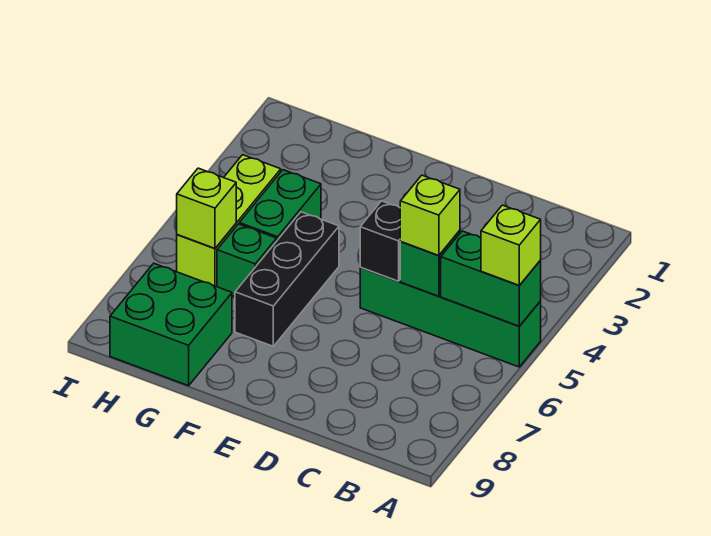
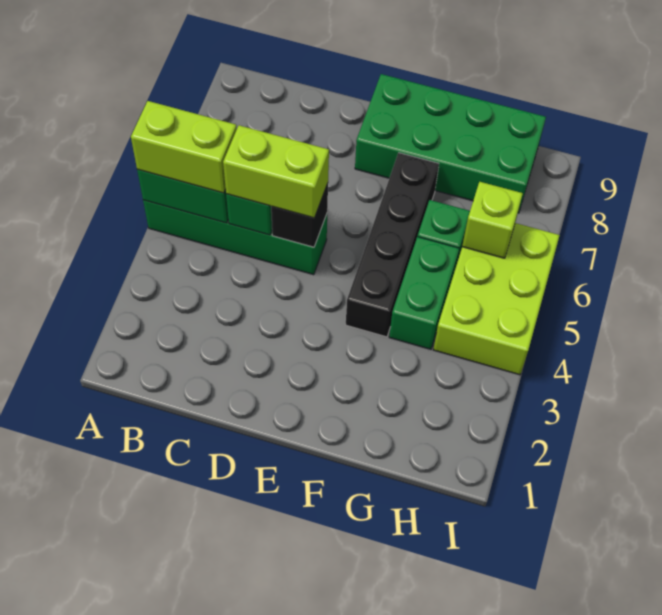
lime brick A5 level 3 -> lime brick A5:B5 level 3
lime brick C5 level 3 -> lime brick C5:D5 level 3
black brick F5:F7 level 1 -> black brick F4:F7 level 1
green brick G8:H9 level 1 -> green brick E8:H9 level 1
lime brick H4:H6 level 1 -> lime brick H4:I6 level 1

